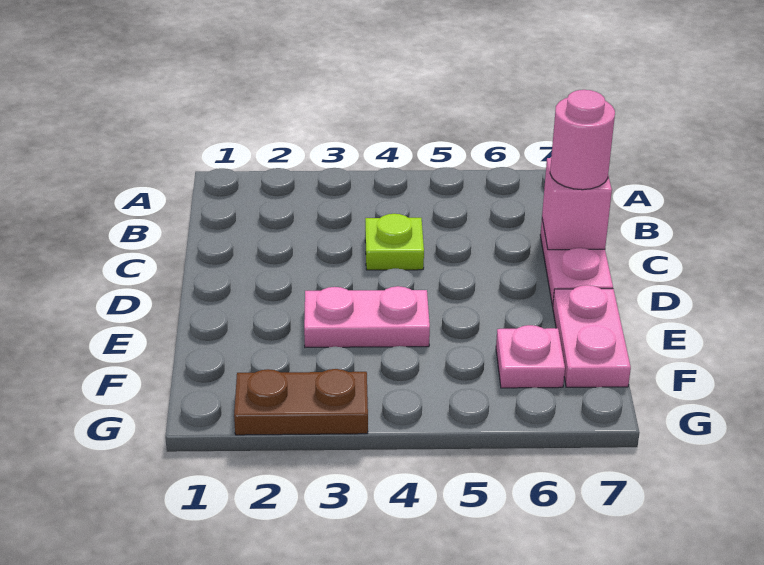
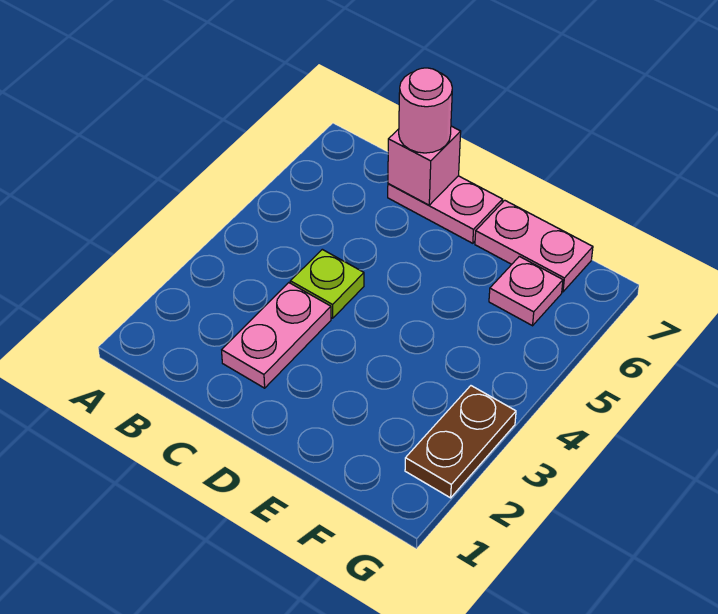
pink plate E3:E4 level 1 -> pink plate C2:C3 level 1

